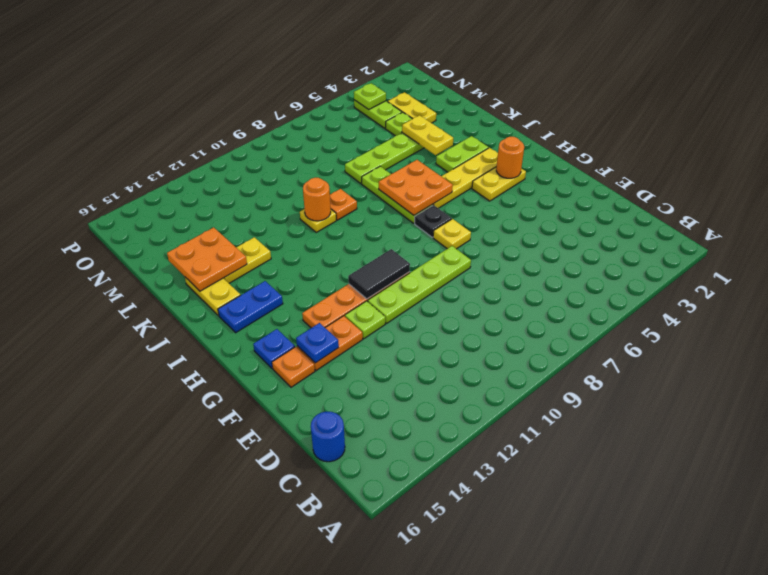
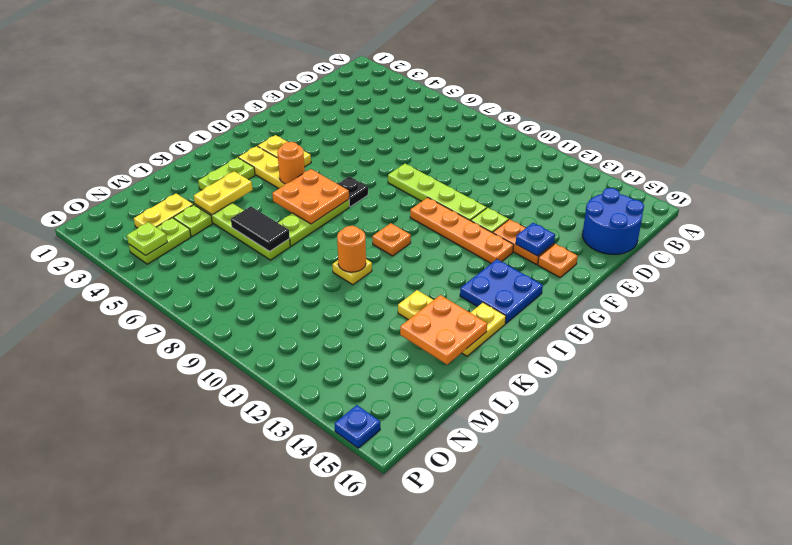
blue round brick C16 level 1 -> blue round brick C15:D16 level 1
yellow plate G7 level 1 -> none
black tile G10:G11 level 2 -> black tile L6:L7 level 2
blue plate G15 level 1 -> blue plate P15 level 1
orange round brick H3 level 2 -> orange round brick I5 level 2
blue plate I14:I15 level 1 -> blue plate H14:I15 level 1
lime plate J3:J4 level 1 -> lime plate J3:K3 level 1
orange plate K9 level 1 -> orange plate I10 level 1

